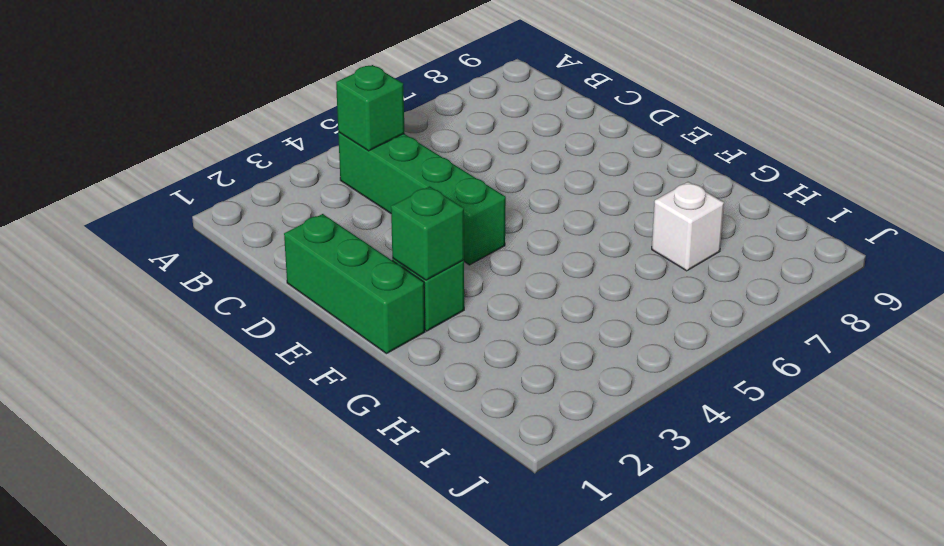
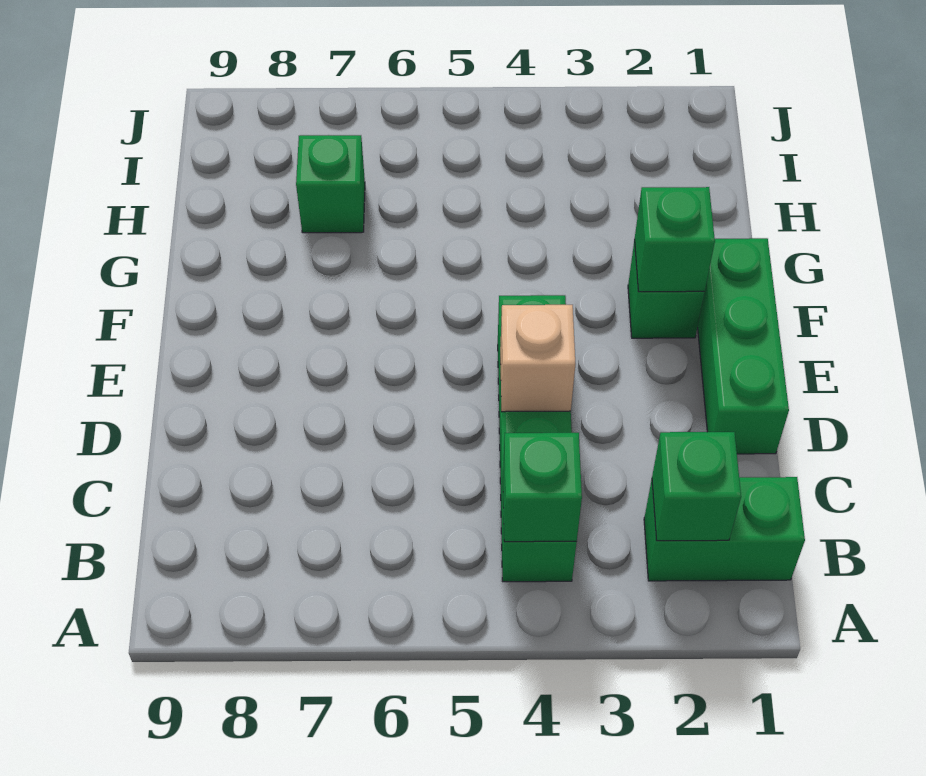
none -> green brick B1:B2 level 1
none -> green brick B2 level 2
none -> tan brick D4 level 2
white brick H7 level 1 -> green brick H7 level 1

